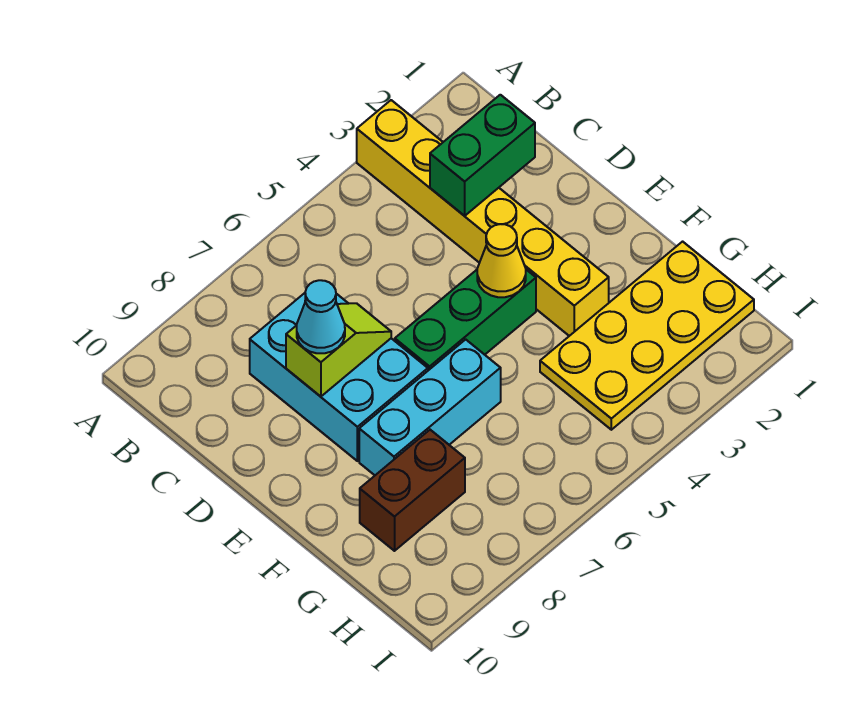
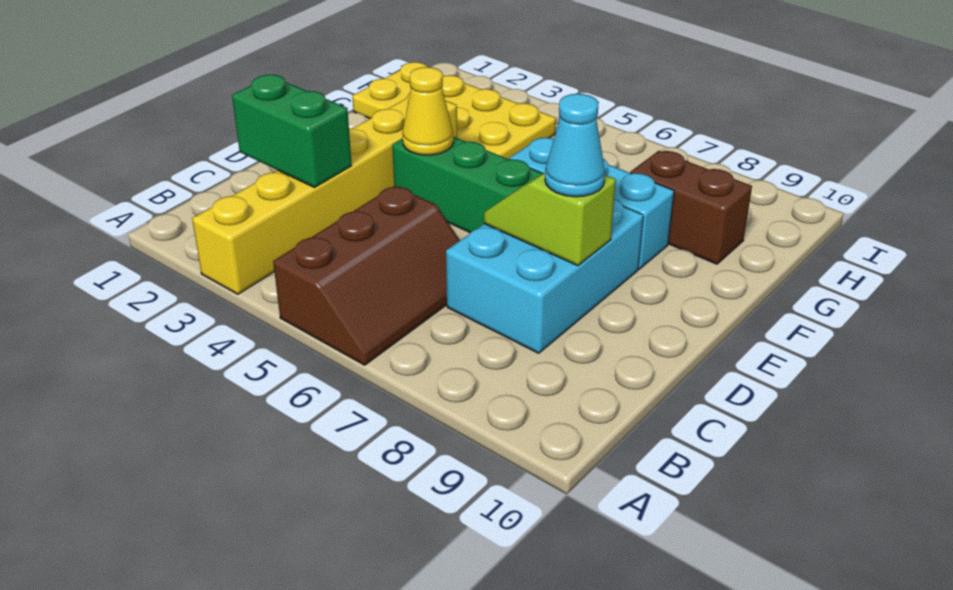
none -> brown slope A5:C6 level 1 top 5

